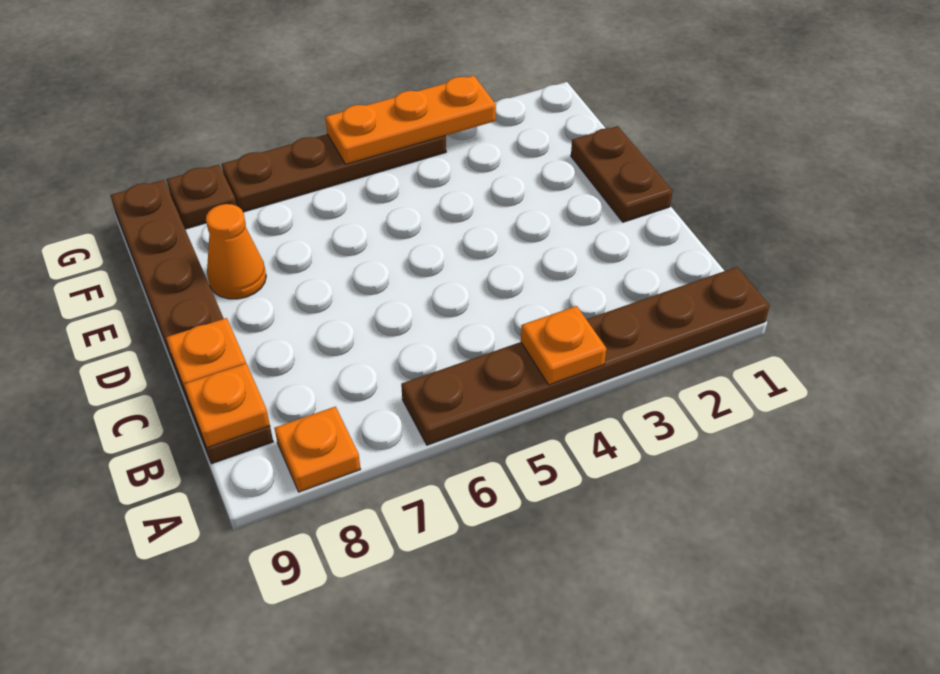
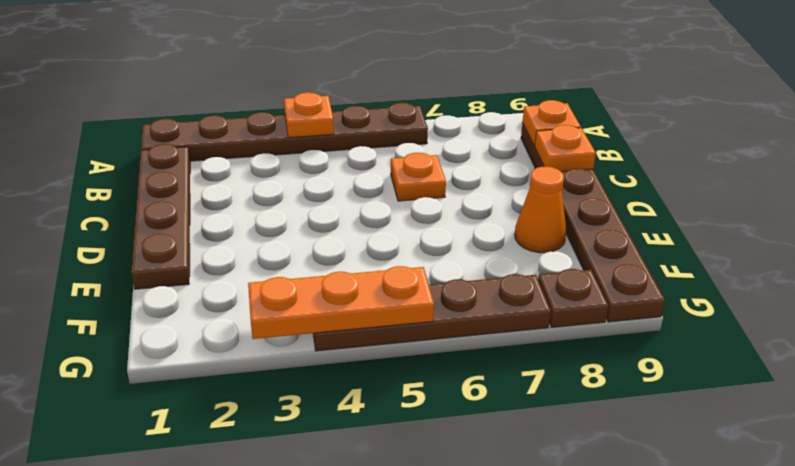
orange plate A8 level 1 -> orange plate C6 level 1
brown plate D1:E1 level 1 -> brown plate B1:E1 level 1

